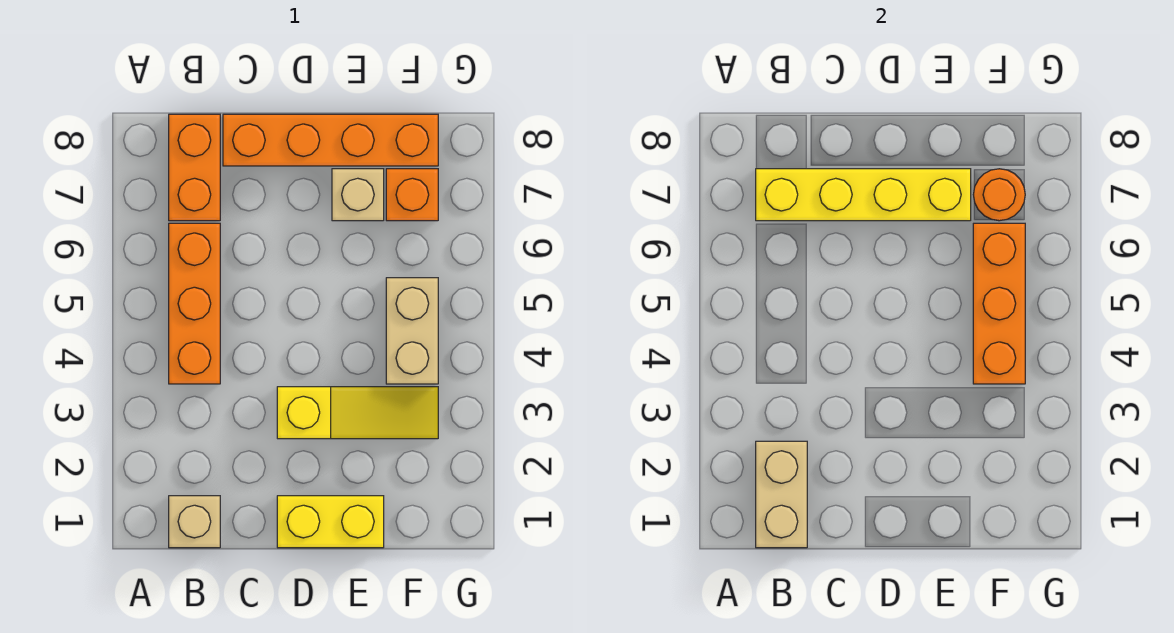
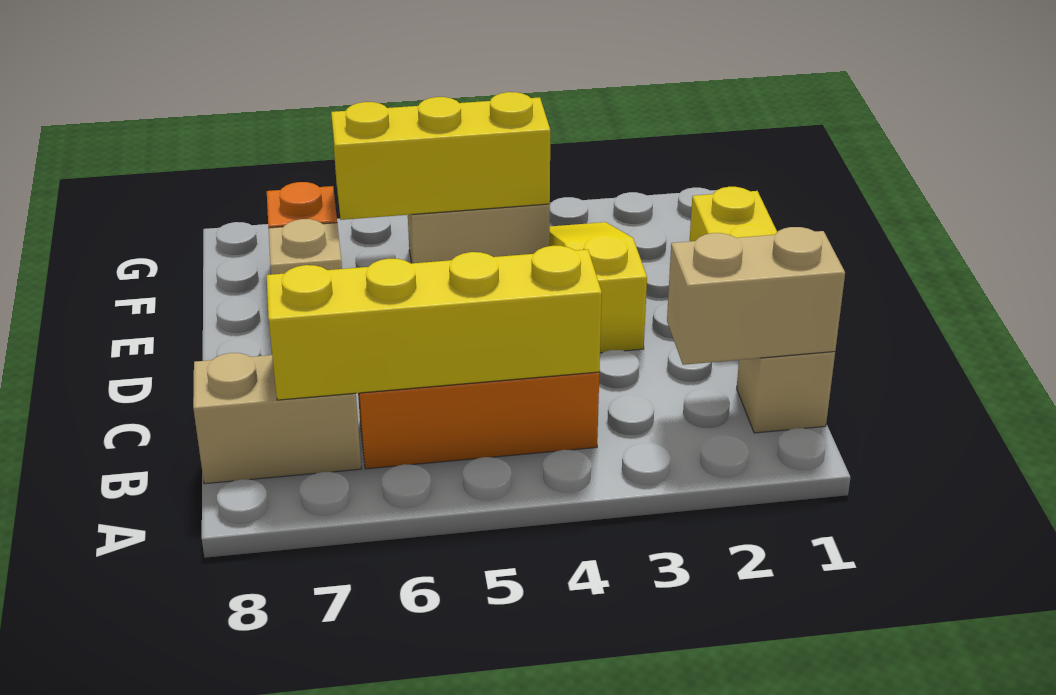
orange brick B7:B8 level 1 -> tan brick B7:B8 level 1
yellow brick B7:E7 level 2 -> yellow brick B4:B7 level 2
orange brick C8:F8 level 1 -> none
orange brick F4:F6 level 2 -> yellow brick F4:F6 level 2
orange round brick F7 level 2 -> none

